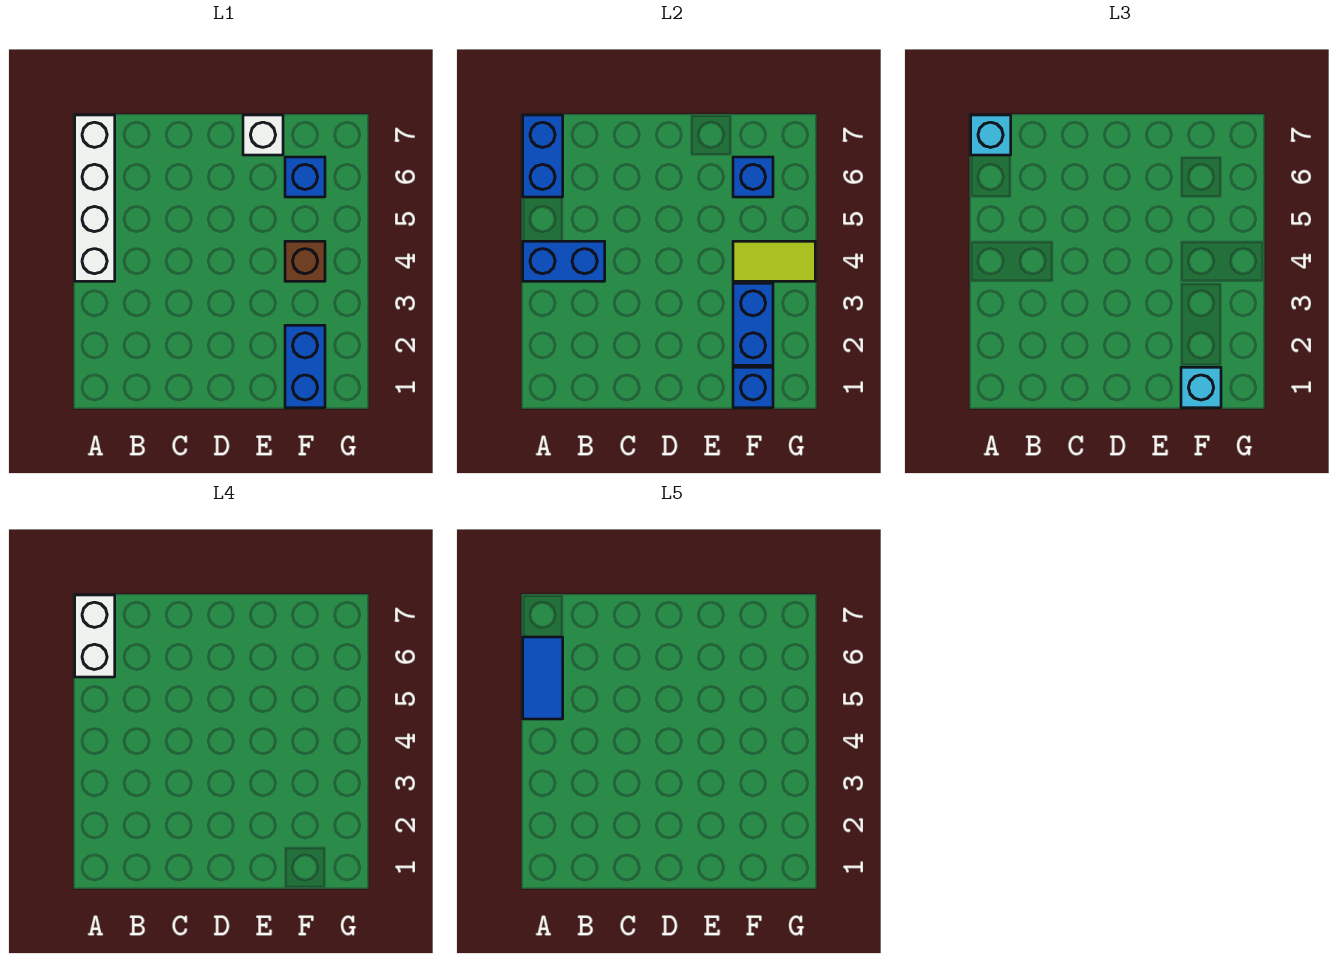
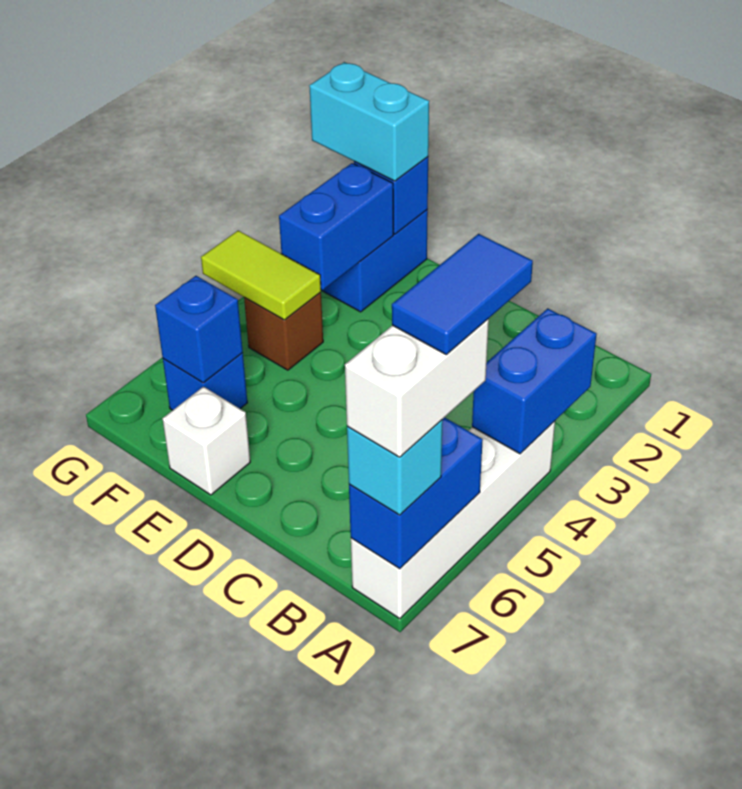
blue brick A4:B4 level 2 -> blue brick A3:A4 level 2
cyan brick F1 level 3 -> cyan brick F1:G1 level 3

